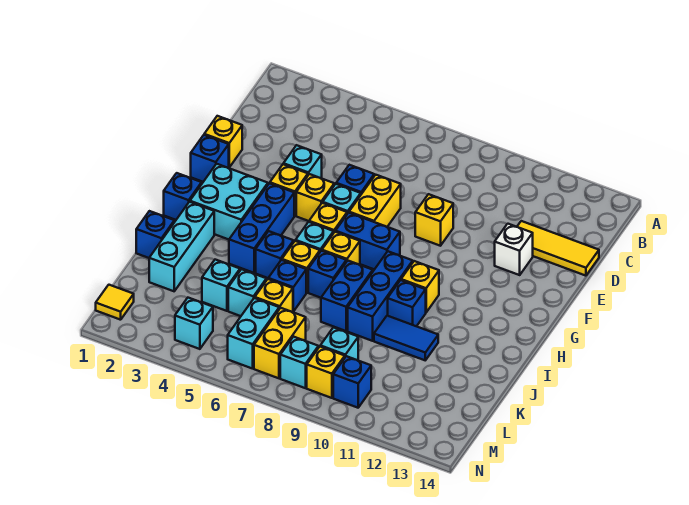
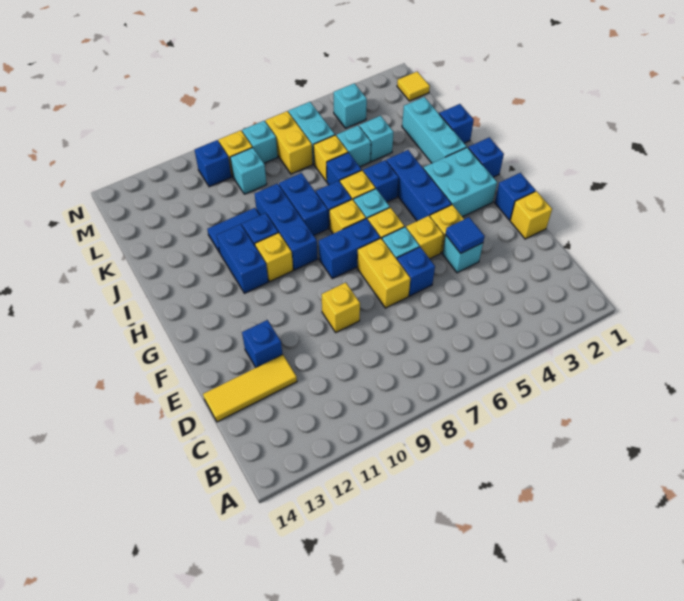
none -> blue tile E4 level 2
white brick E12 level 1 -> blue brick E12 level 1
none -> blue brick H11:I11 level 1

